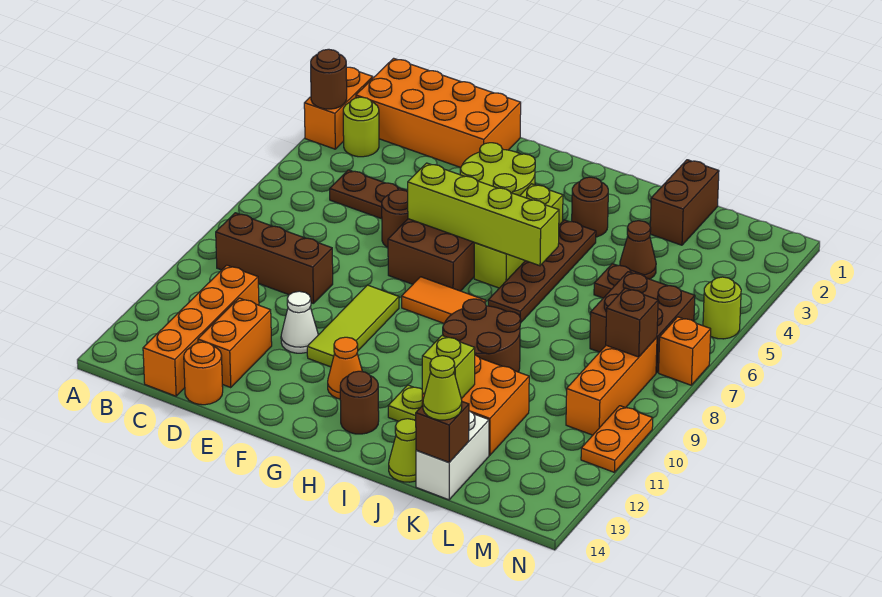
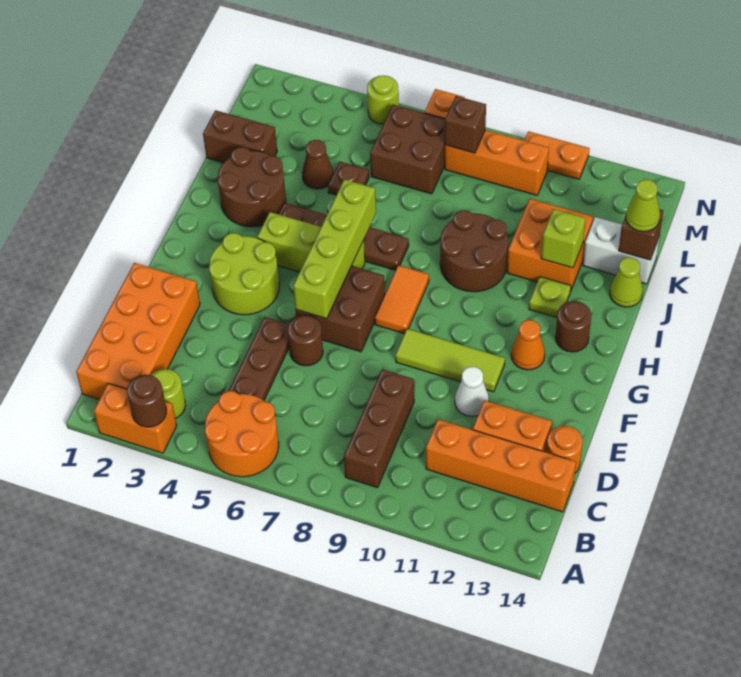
none -> orange round brick A5:B6 level 1
brown round brick I3 level 1 -> brown round brick I2:J3 level 1

